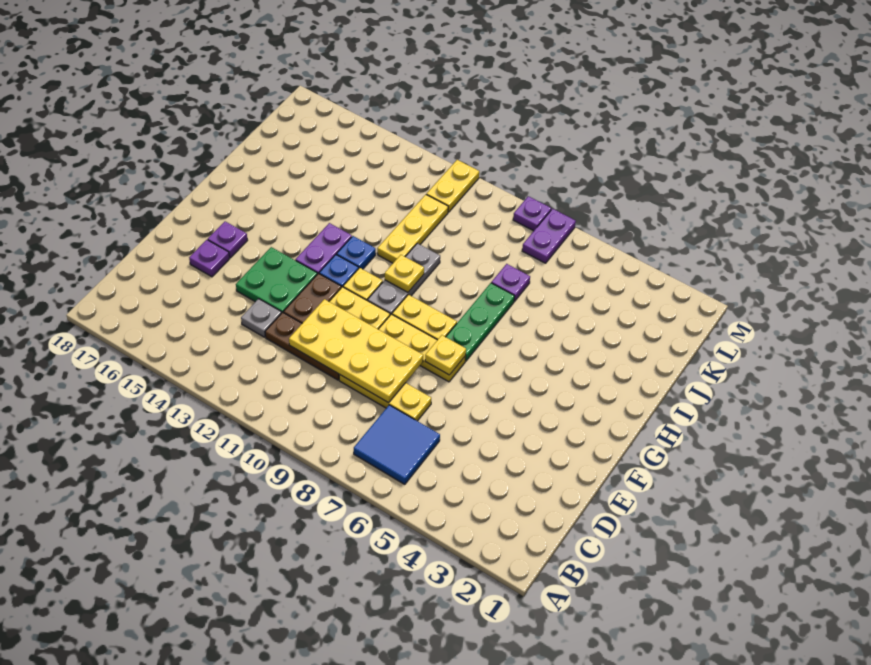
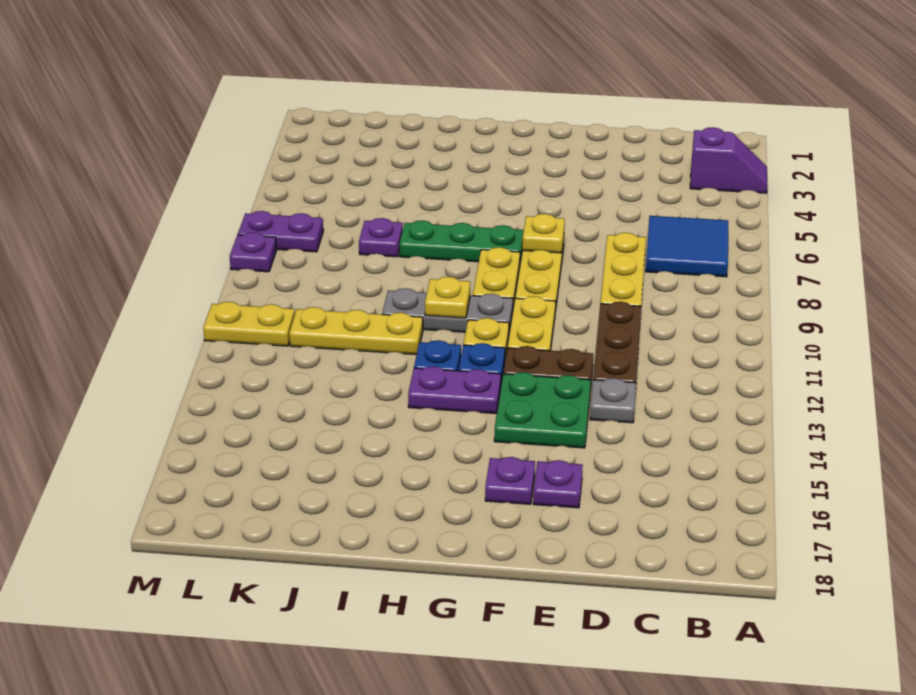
none -> purple slope A3:B3 level 1 top B
yellow plate D8:E11 level 2 -> none

